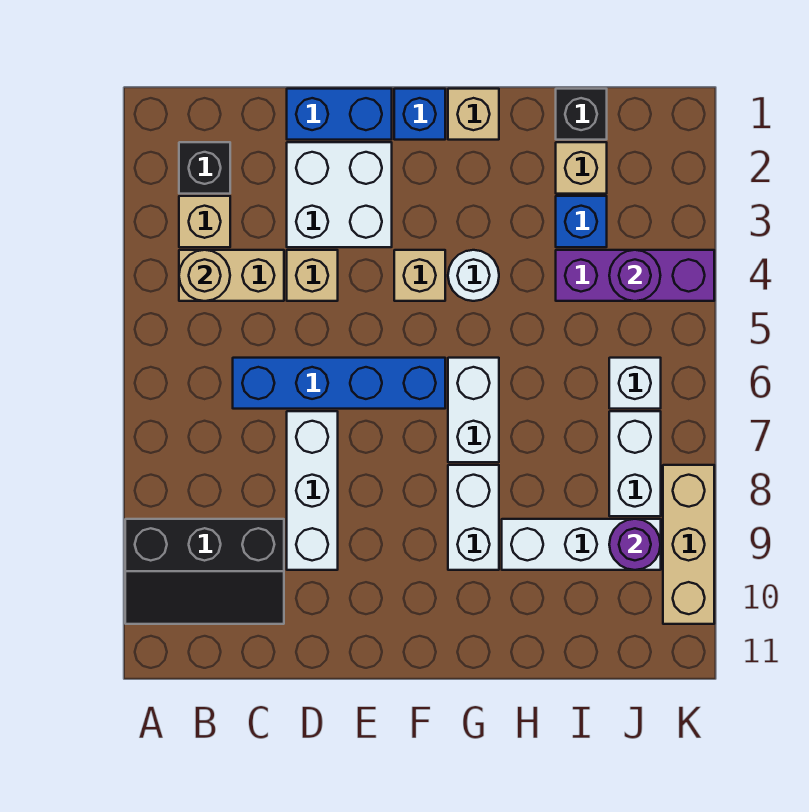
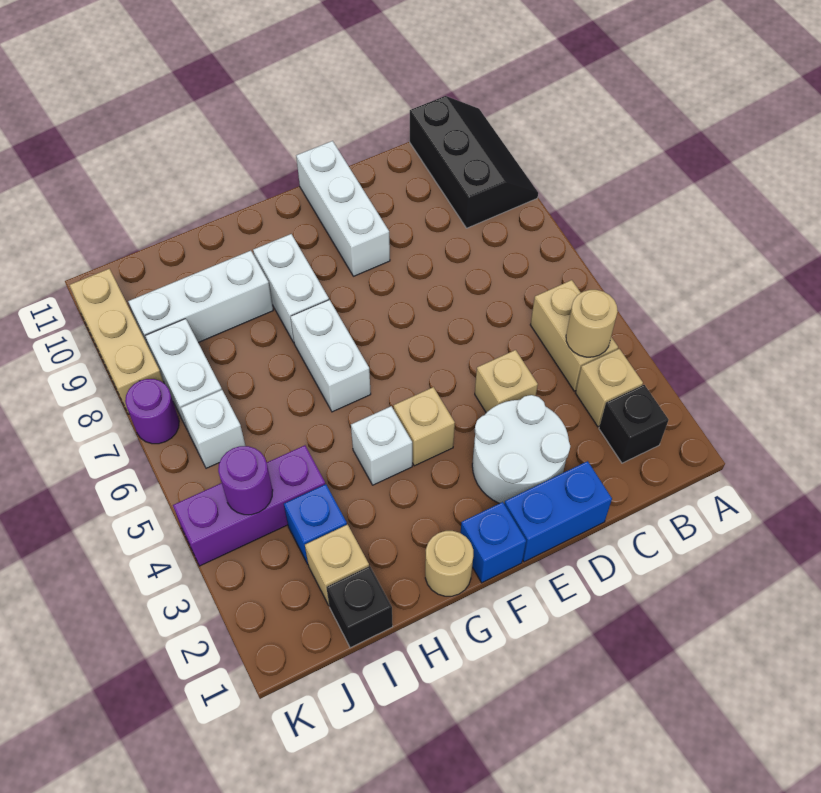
black slope A9:C10 level 1 top 9 -> black slope A9:B11 level 1 top B
tan brick B4:C4 level 1 -> tan brick B4:B5 level 1
blue brick C6:F6 level 1 -> none
white brick D2:E3 level 1 -> white round brick D2:E3 level 1
white brick D7:D9 level 1 -> white brick E9:E11 level 1
tan brick G1 level 1 -> tan round brick G1 level 1
white round brick G4 level 1 -> white brick G4 level 1
purple round brick J9 level 2 -> purple round brick K7 level 1

